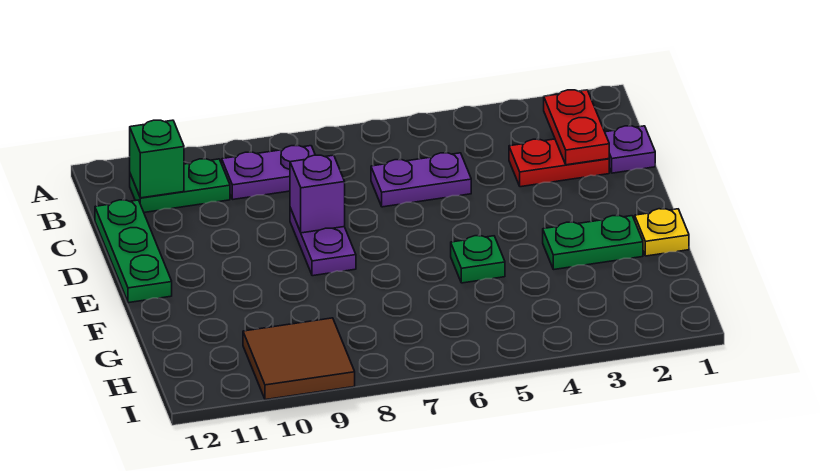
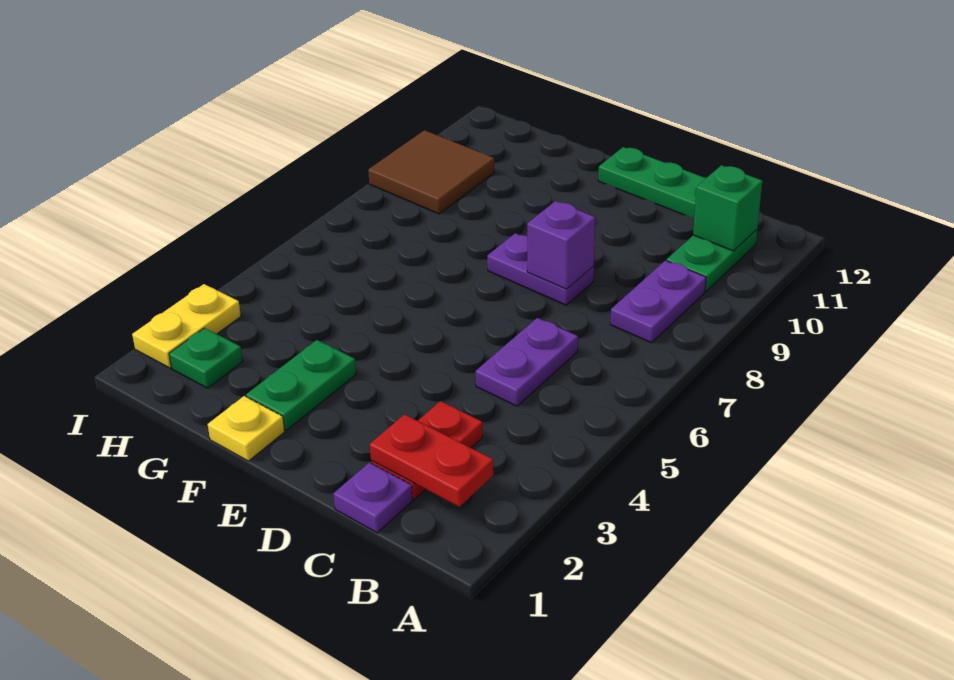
green plate F5 level 1 -> green plate H2 level 1
none -> yellow plate I2:I3 level 1

